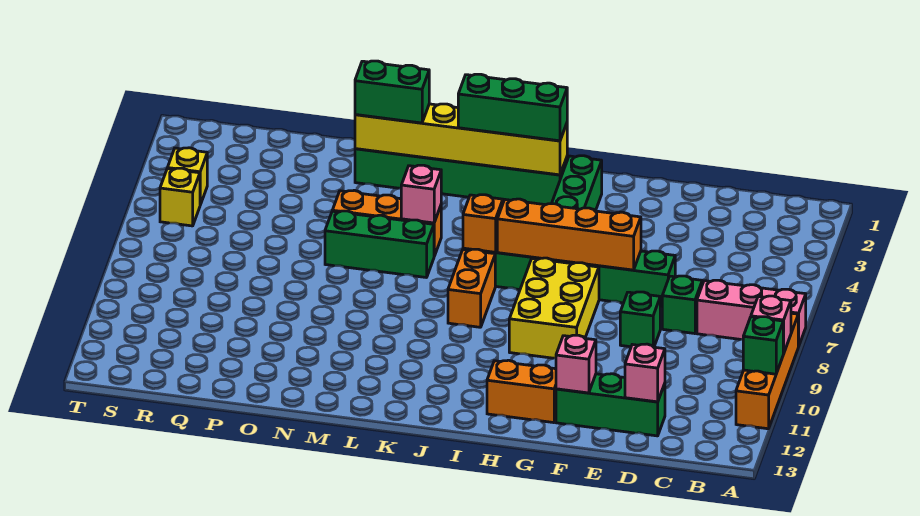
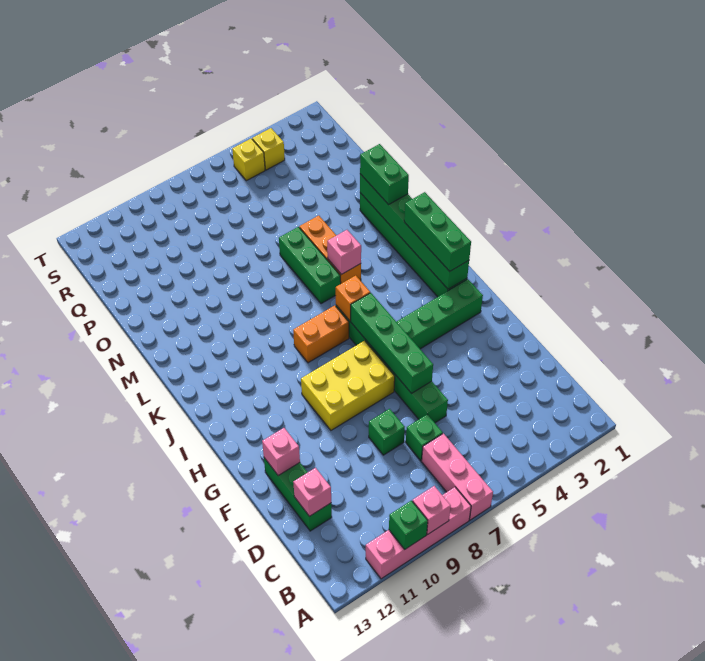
orange brick A8:A11 level 1 -> pink brick A8:A11 level 1
orange brick F6:I6 level 2 -> green brick F6:I6 level 2
orange brick G12:H12 level 1 -> none
yellow brick I2:N2 level 2 -> green brick I2:N2 level 2

